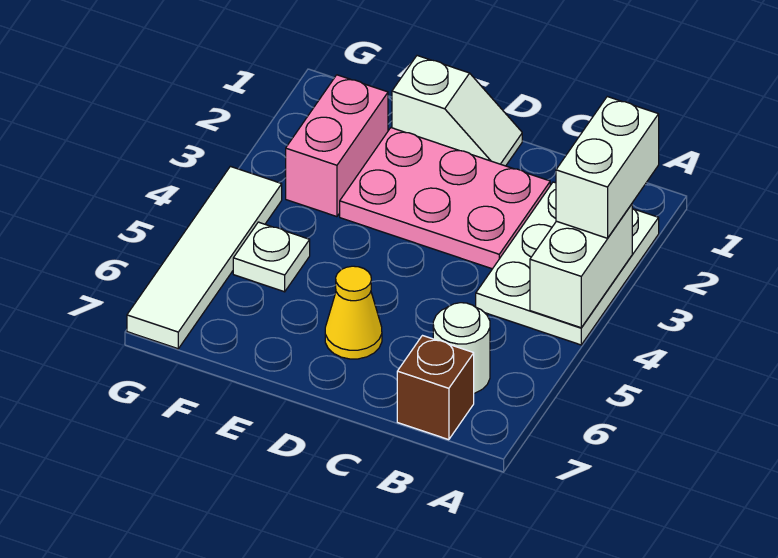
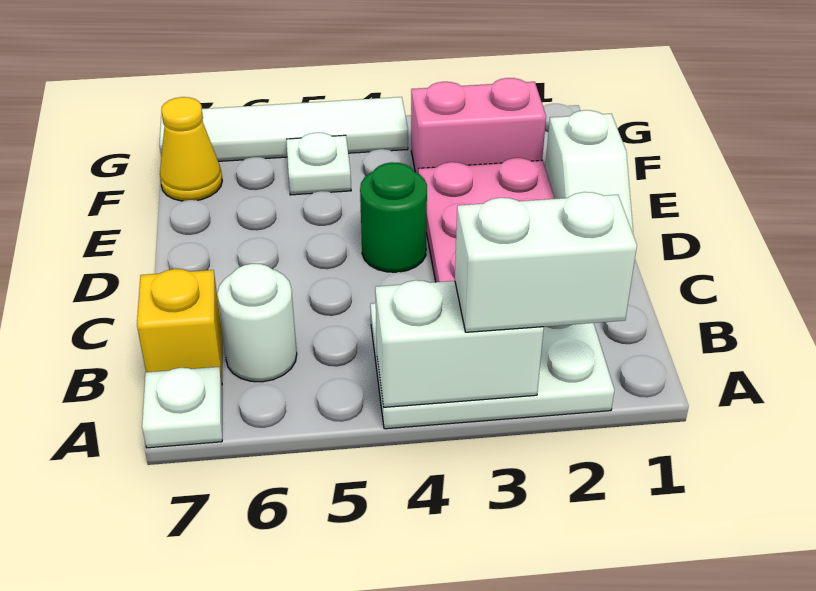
none -> white plate A7 level 1
brown brick B7 level 1 -> yellow brick B7 level 1
none -> green round brick D4 level 1
yellow cone D6 level 1 -> yellow cone F7 level 1

